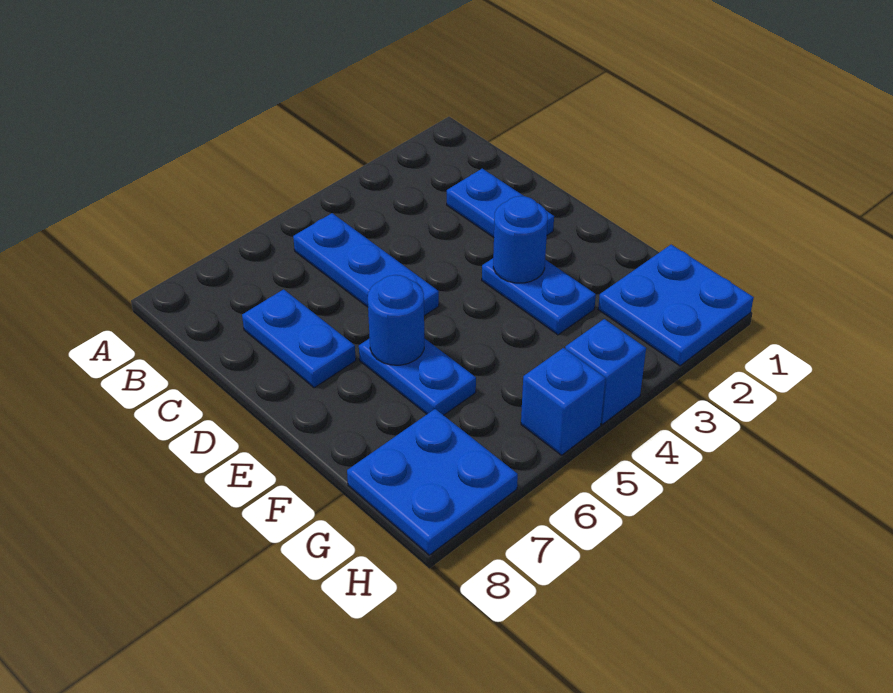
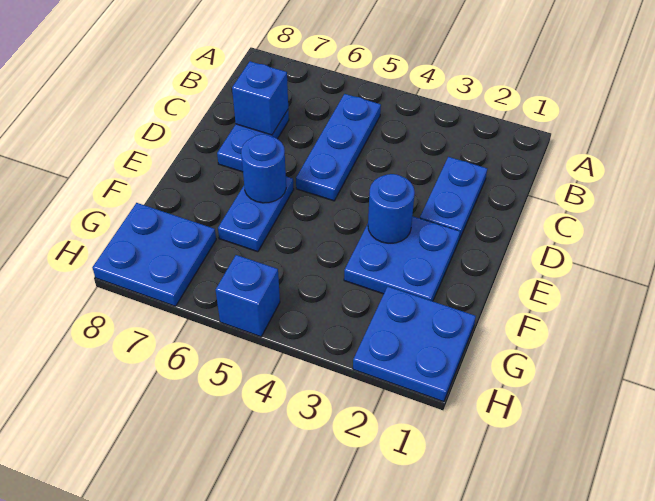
blue plate E3:F3 level 1 -> blue plate E2:F3 level 1
blue brick H4 level 1 -> blue brick C7 level 2

